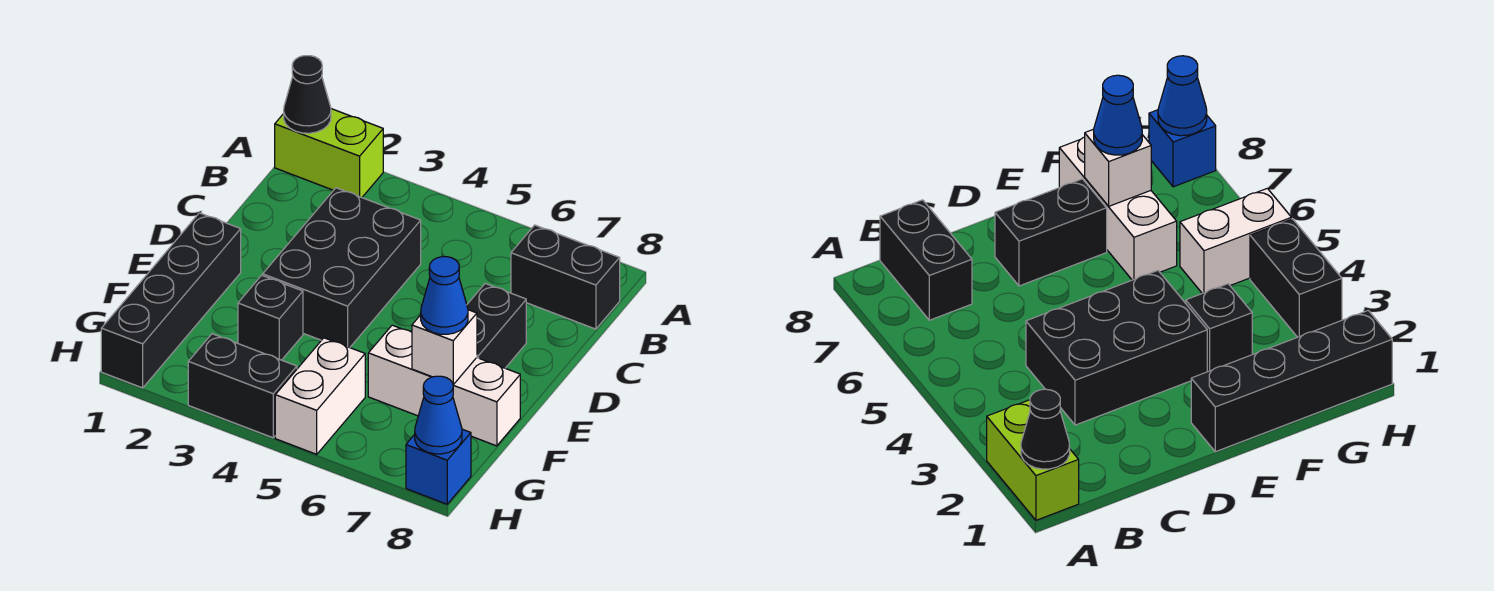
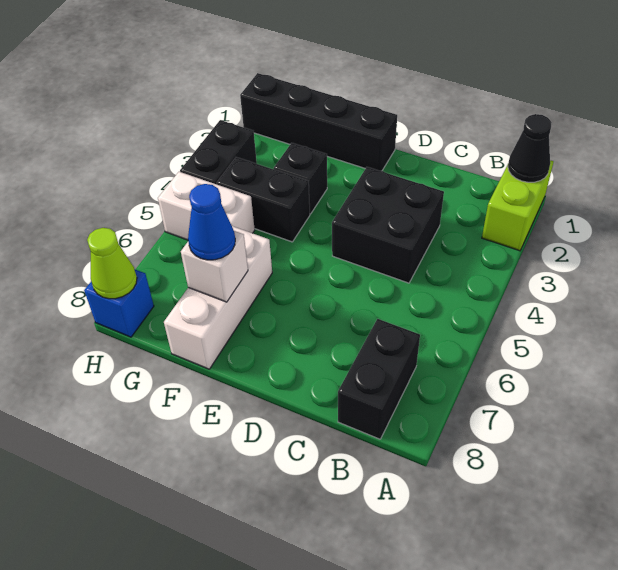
black brick C3:E4 level 1 -> black brick C3:D4 level 1
black brick D7:E7 level 1 -> black brick F4:G4 level 1
blue cone H8 level 2 -> lime cone H8 level 2

